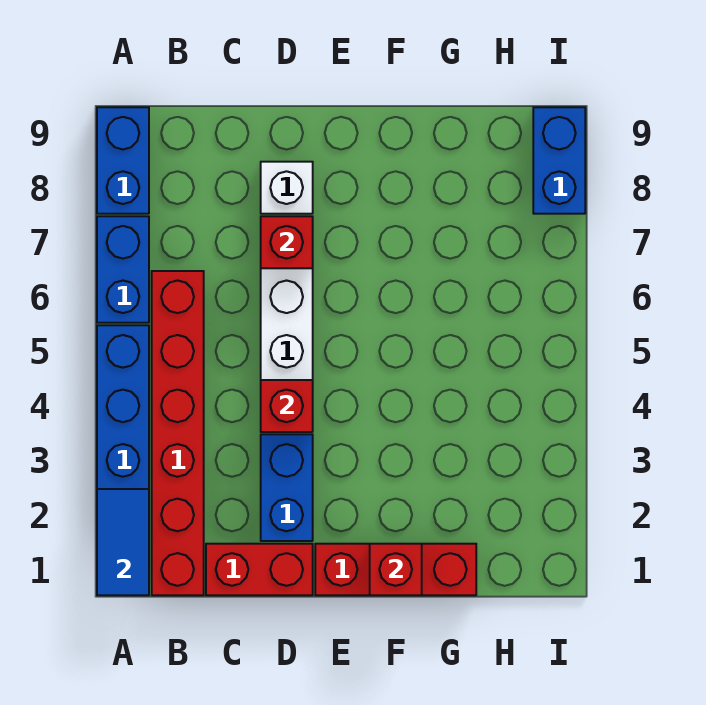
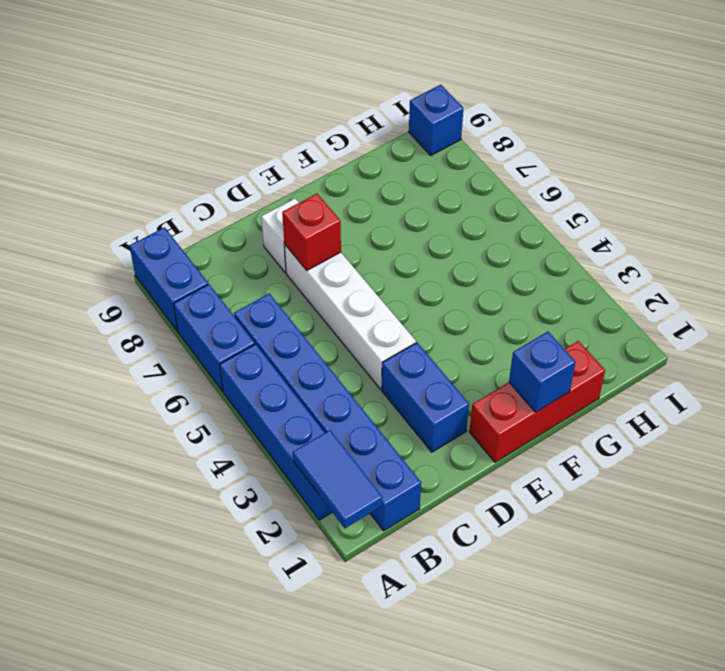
red brick B1:B6 level 1 -> blue brick B1:B6 level 1
red brick C1:D1 level 1 -> none
red brick D4 level 2 -> none
red brick F1 level 2 -> blue brick F1 level 2
blue brick I8:I9 level 1 -> blue brick I9 level 1

